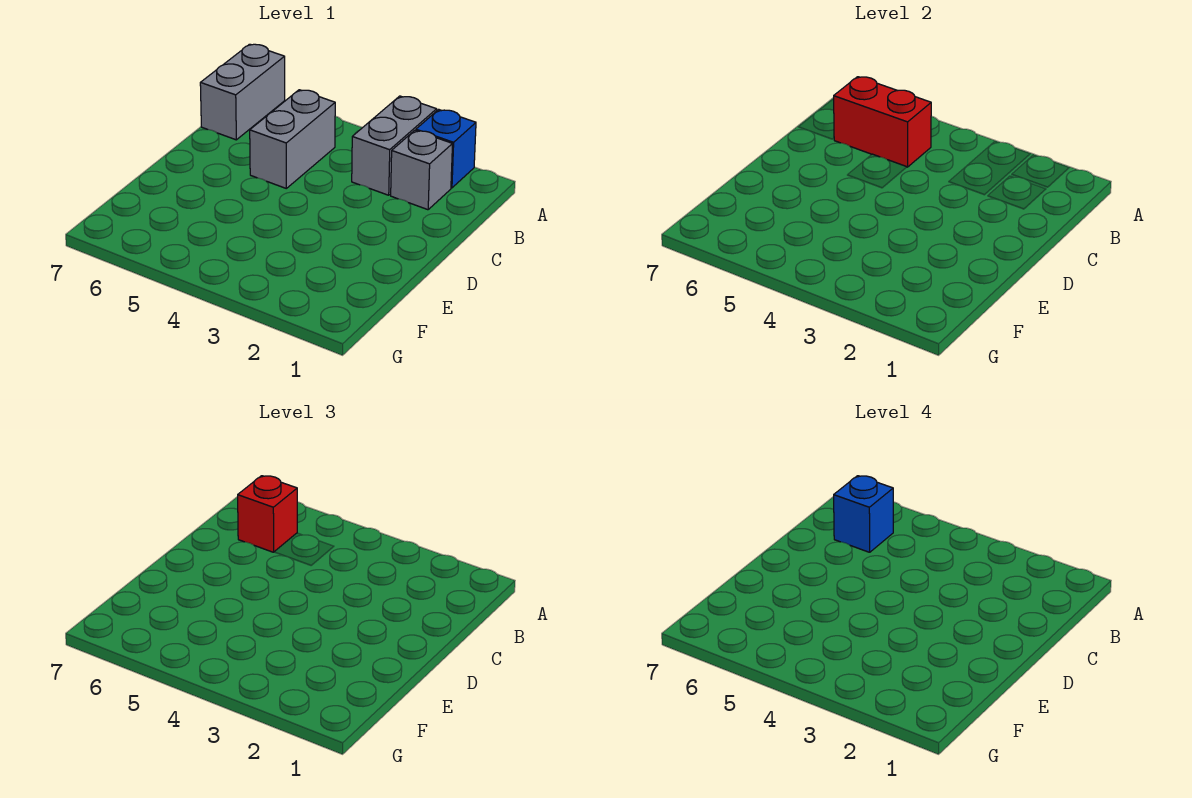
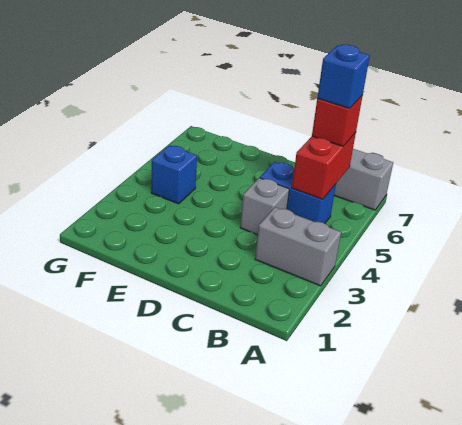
blue brick A2 level 1 -> blue brick F4 level 1
grey brick B2 level 1 -> grey brick C4 level 1
grey brick B5:C5 level 1 -> blue brick B5:C5 level 1

